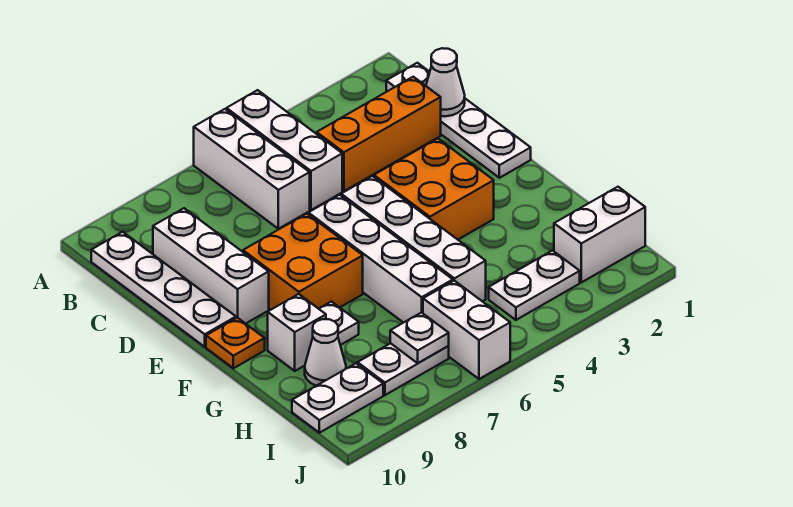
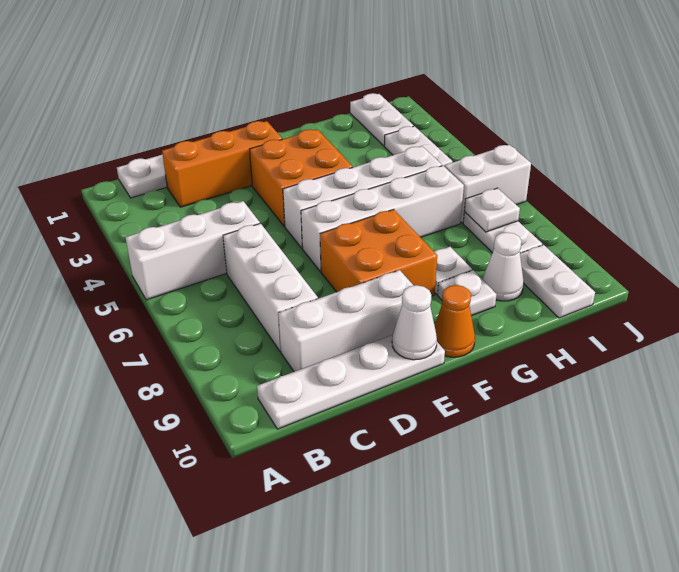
white brick A6:C6 level 1 -> white brick C6:C8 level 1
white cone C1 level 2 -> white cone E10 level 2
orange brick C2:C4 level 1 -> orange brick C2:E2 level 1
orange plate F10 level 1 -> orange cone F10 level 1
white brick G9 level 1 -> white plate G9 level 1
white brick I1:I2 level 1 -> white plate I1:I2 level 1

